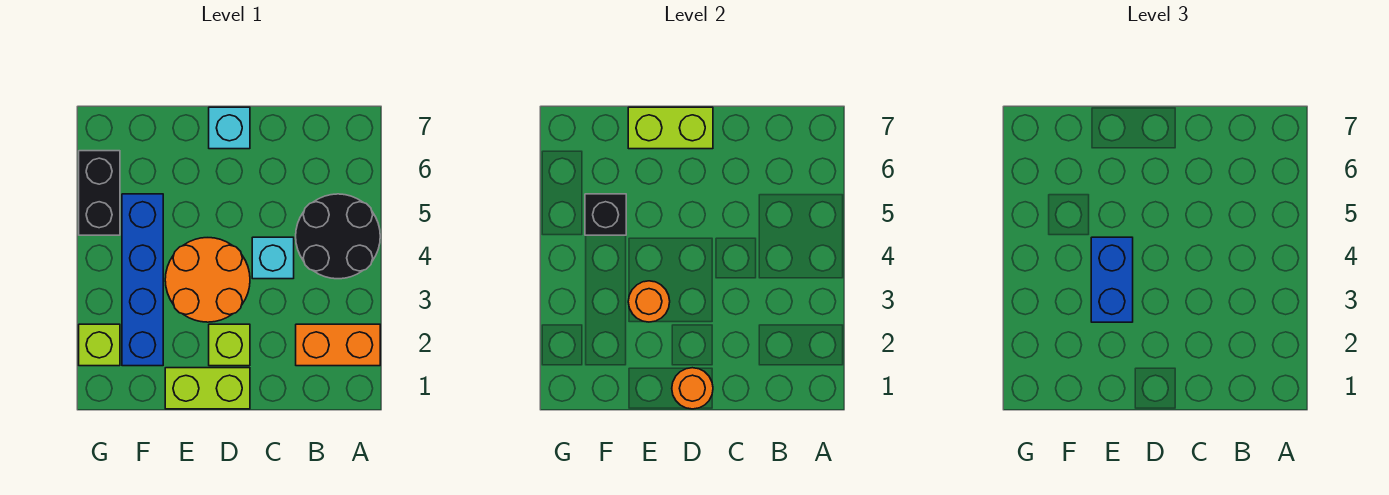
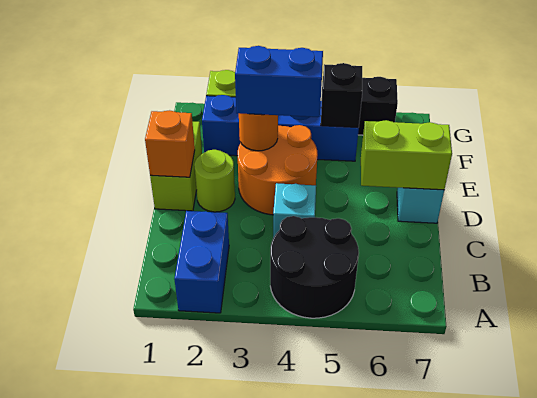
orange brick A2:B2 level 1 -> blue brick A2:B2 level 1
orange round brick D1 level 2 -> orange brick D1 level 2
lime brick D2 level 1 -> lime round brick D2 level 1
lime brick D7:E7 level 2 -> lime brick D6:D7 level 2

